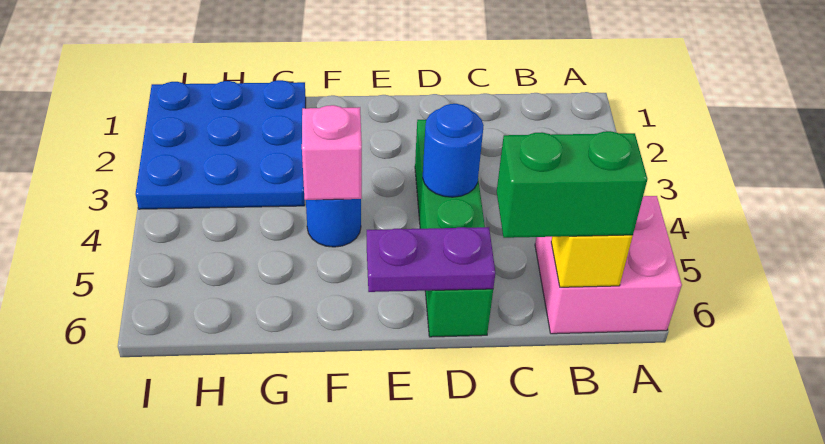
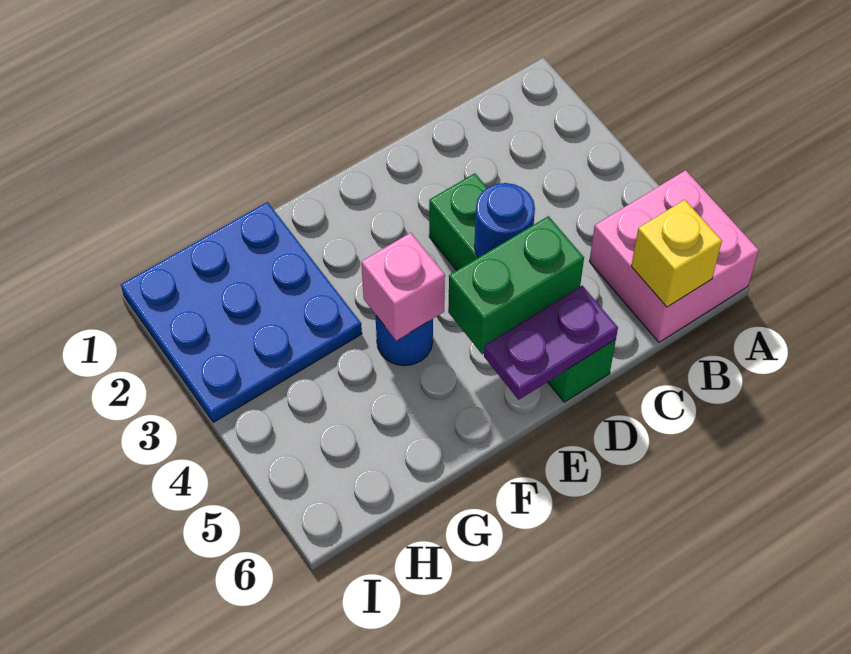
green brick B6:C6 level 3 -> green brick D5:E5 level 2

